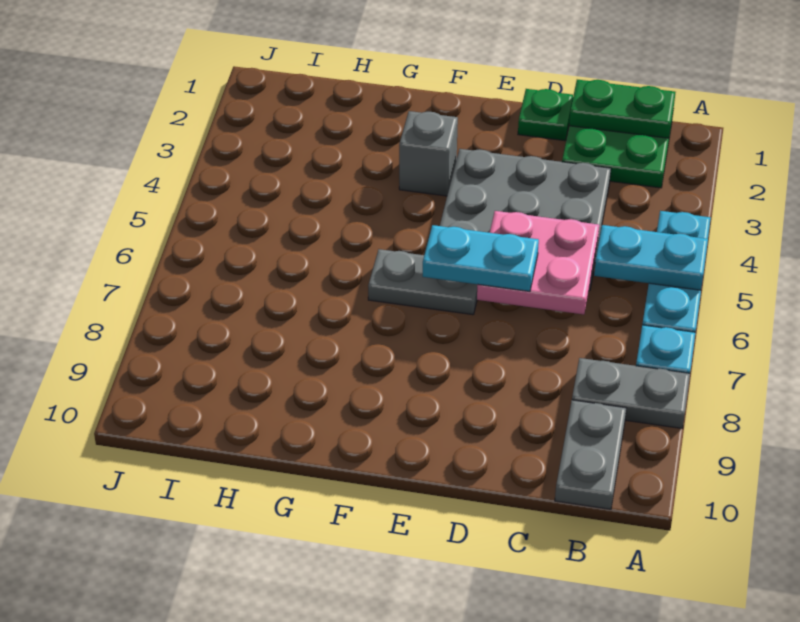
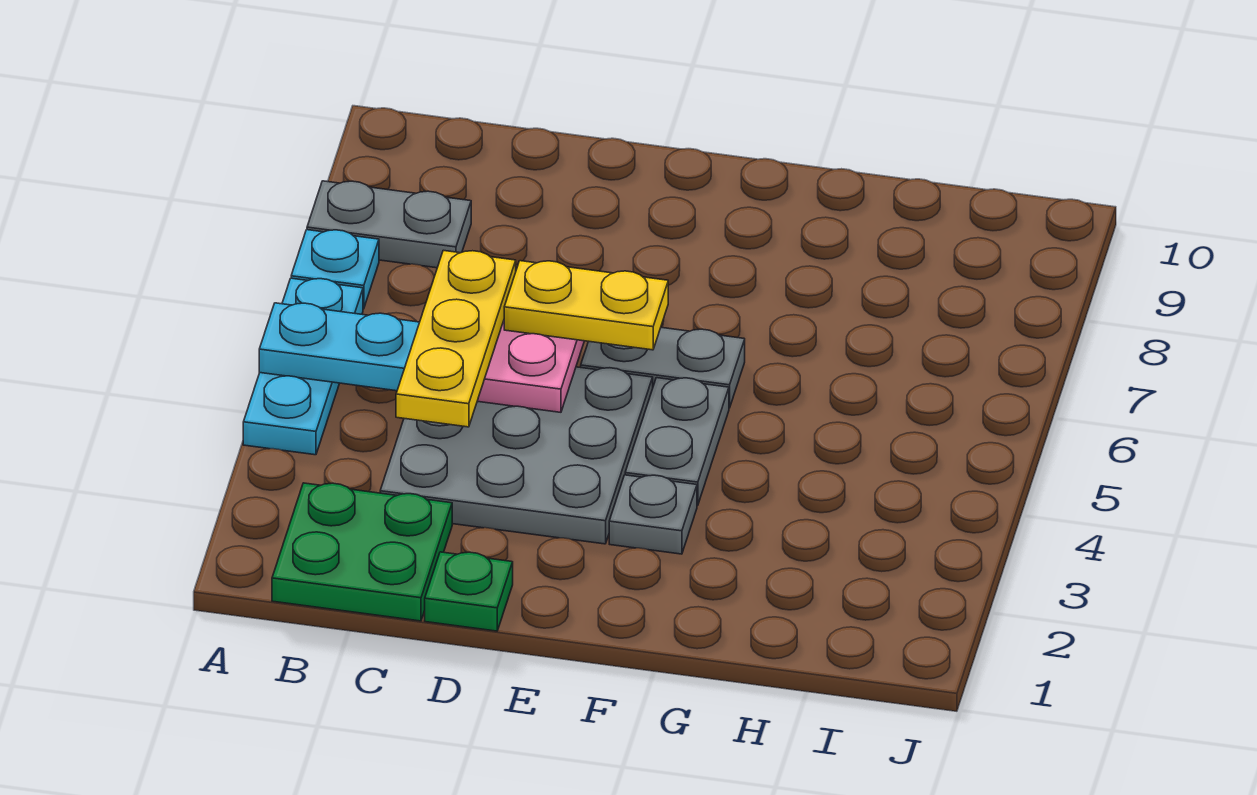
green plate B1:C1 level 2 -> none
grey plate B9:B10 level 1 -> grey plate F4:F5 level 1
none -> yellow plate C4:C6 level 3
cyan plate D6:E6 level 3 -> yellow plate D6:E6 level 3
grey brick F3 level 1 -> grey plate F3 level 1

